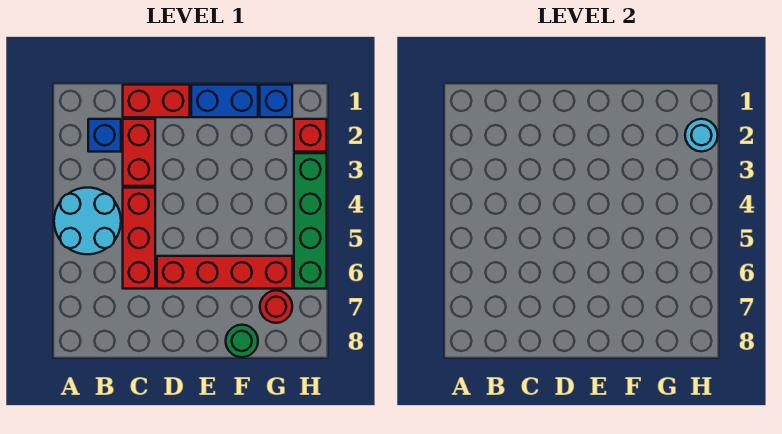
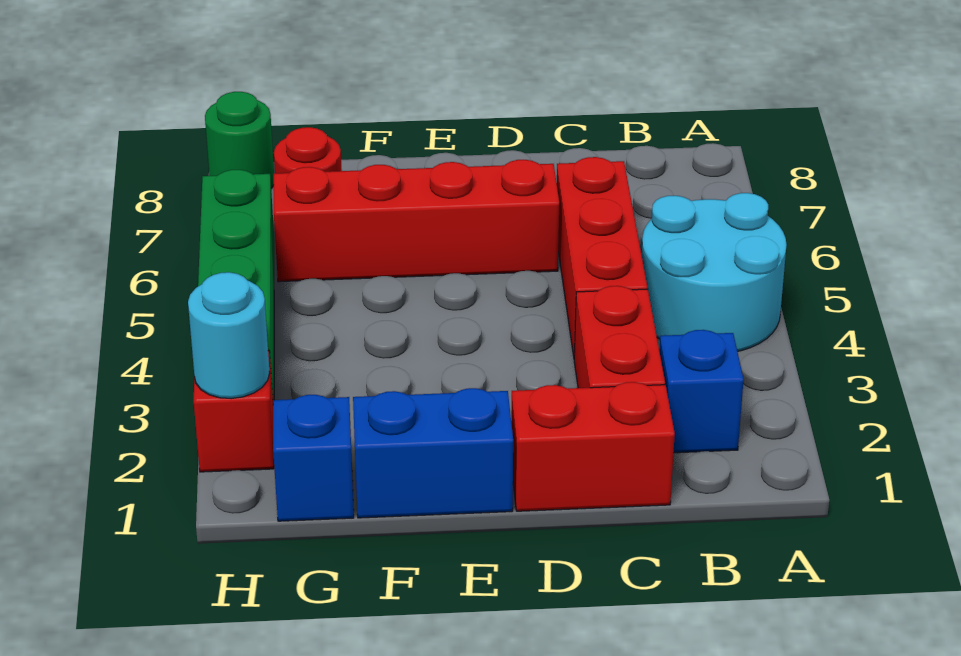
green round brick F8 level 1 -> green round brick H8 level 1

